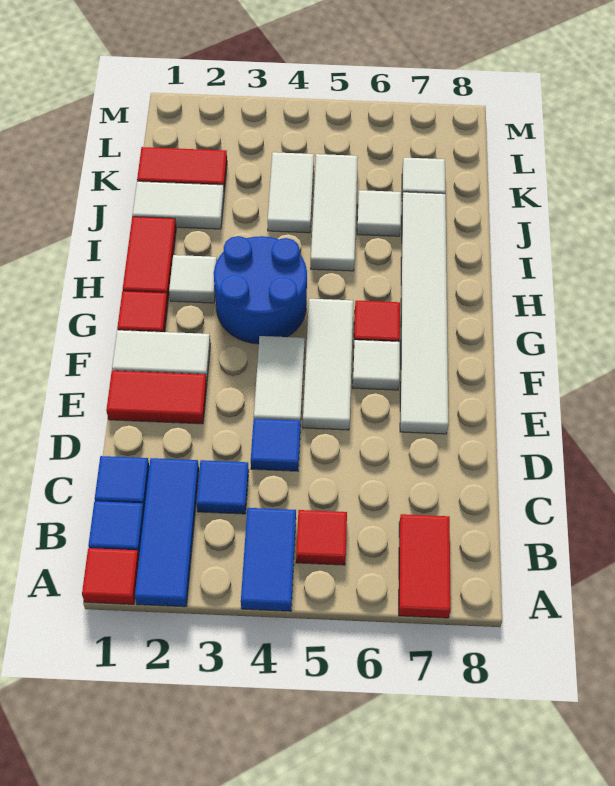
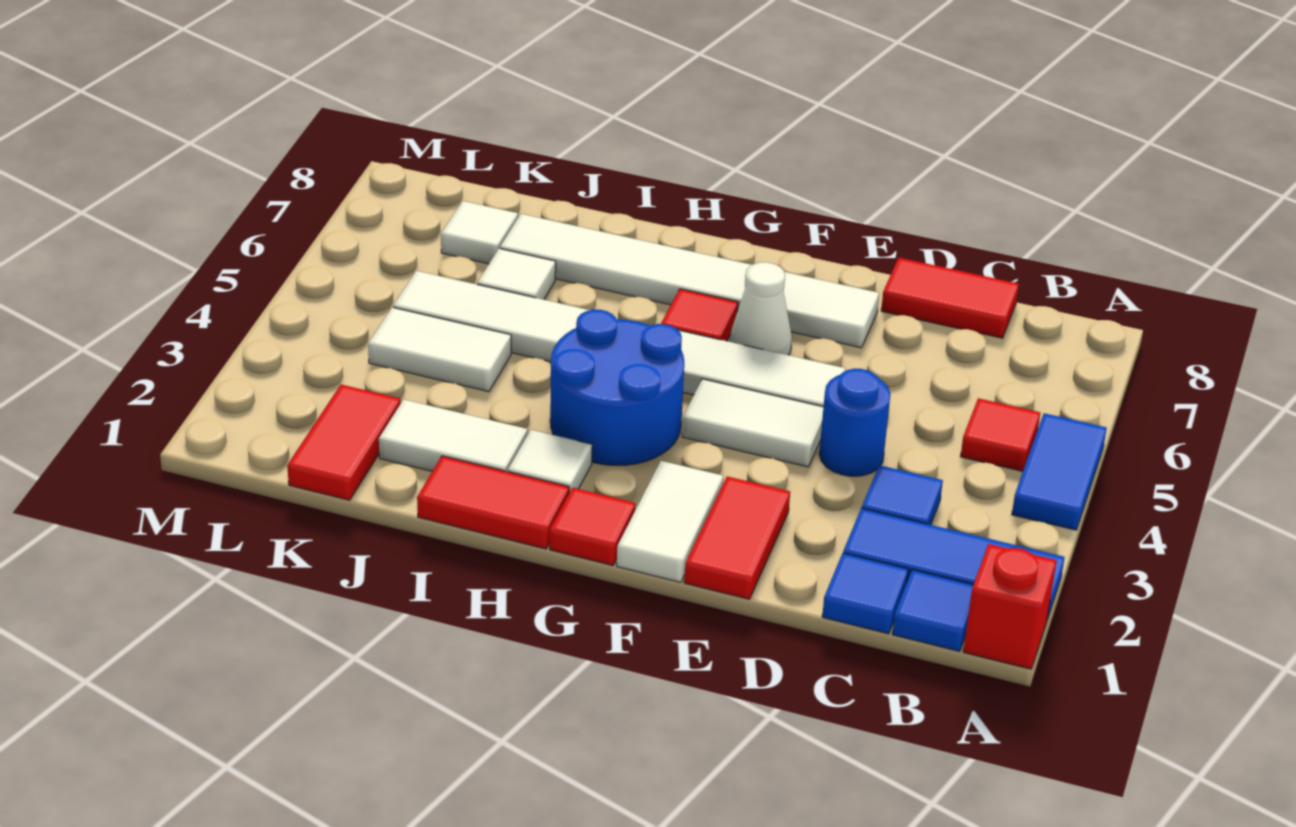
red tile A1 level 1 -> red brick A1 level 1
blue tile A4:B4 level 1 -> blue tile A4:A5 level 1
red tile A7:B7 level 1 -> red tile C8:D8 level 1
blue tile D4 level 1 -> blue round brick D4 level 1
white tile F6 level 1 -> white cone F6 level 1
white tile J1:J2 level 1 -> white tile I2:J2 level 1

